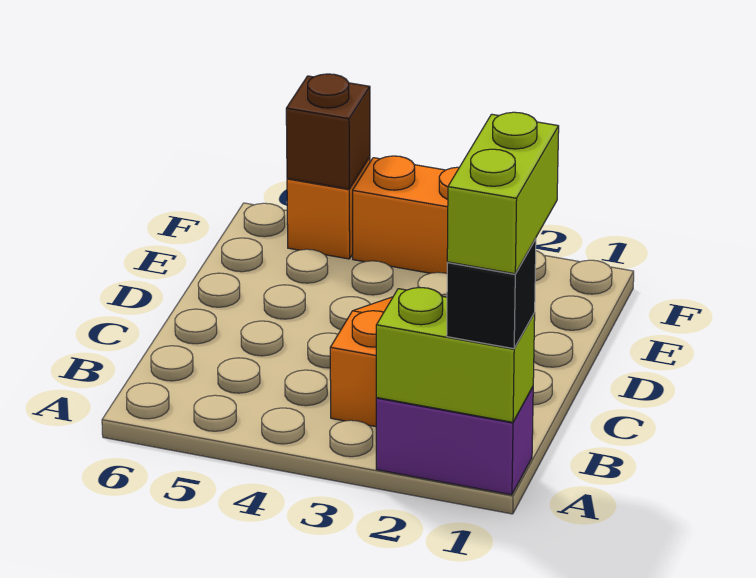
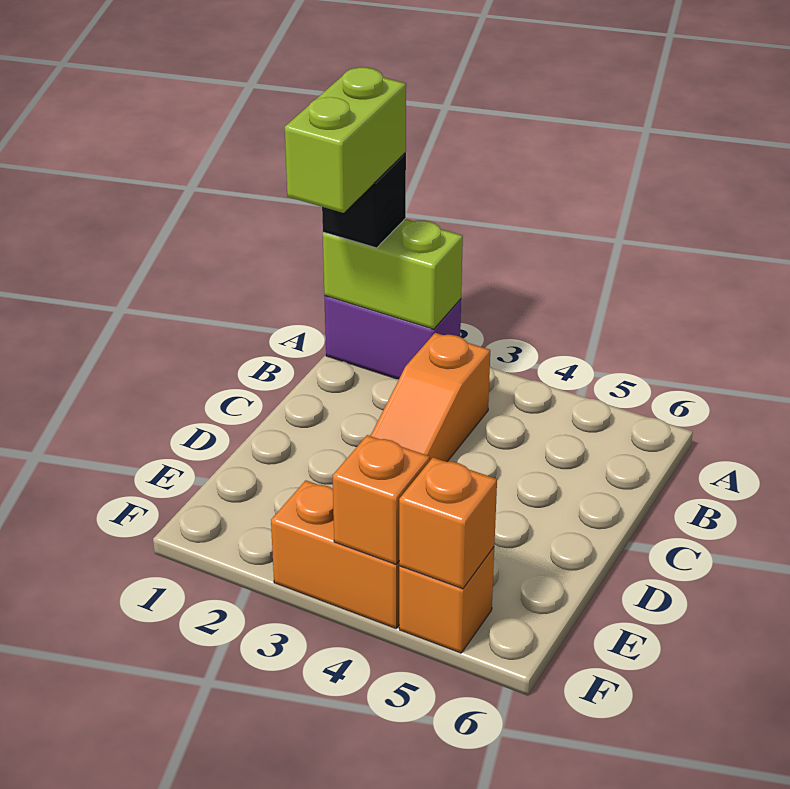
none -> orange brick F4 level 2
brown brick F5 level 2 -> orange brick F5 level 2

